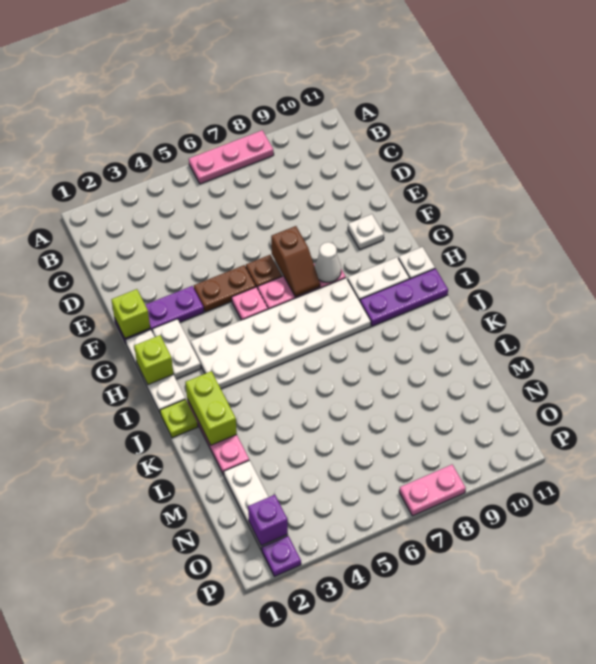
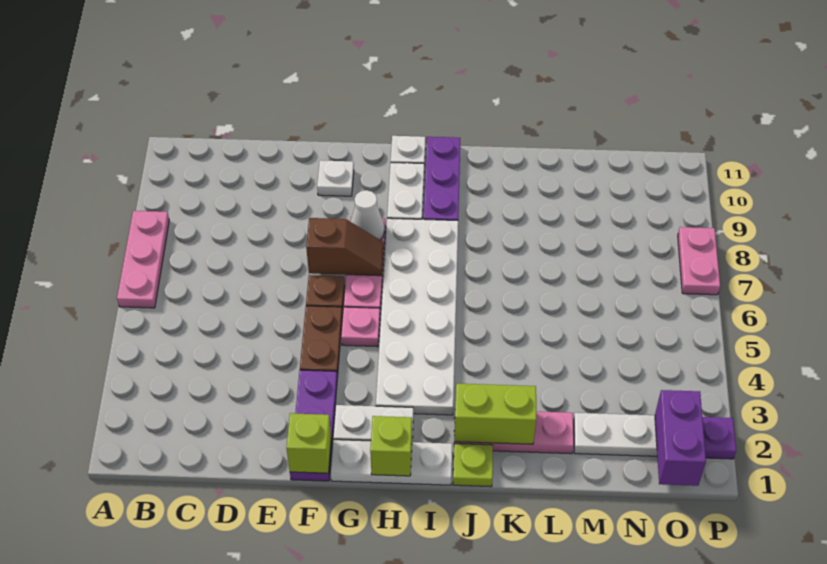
purple brick O2 level 2 -> purple brick O1:O2 level 2

